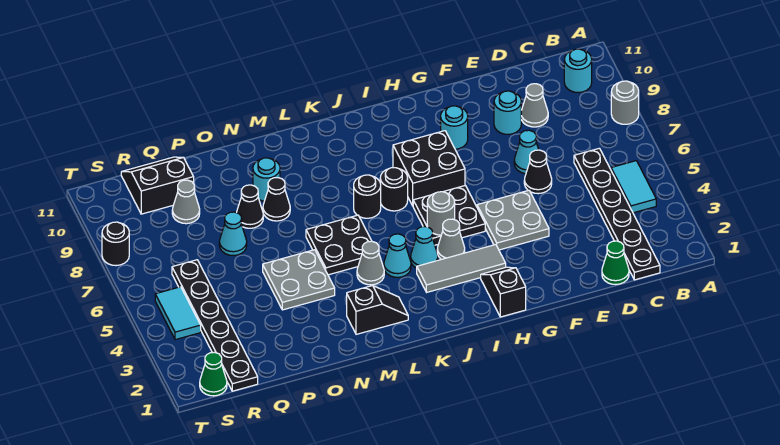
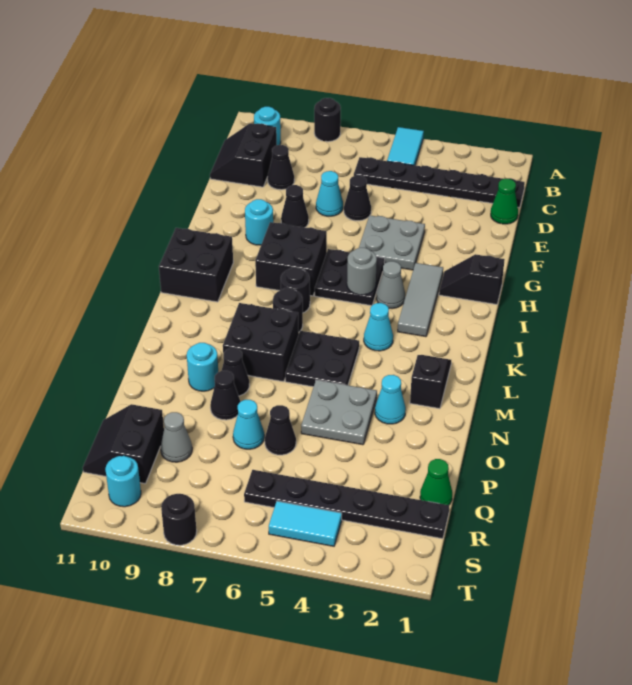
grey round brick A8 level 1 -> black round brick A8 level 1
cyan tile B4:B5 level 1 -> cyan tile A5:B5 level 1
none -> black slope C10:D11 level 1 top 10
grey cone D9 level 1 -> black cone D9 level 1
cyan round brick E9 level 1 -> cyan round brick S10 level 1
none -> black cone F8 level 1
none -> black brick I10:J11 level 1
cyan cone J4 level 1 -> cyan cone N3 level 1
grey cone L4 level 1 -> none
none -> black brick L7:M8 level 1
none -> black cone P6 level 1
green cone S1 level 1 -> green cone Q1 level 1

